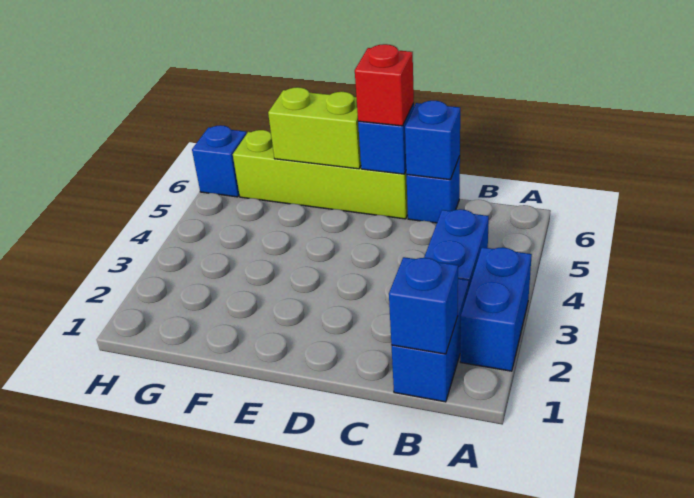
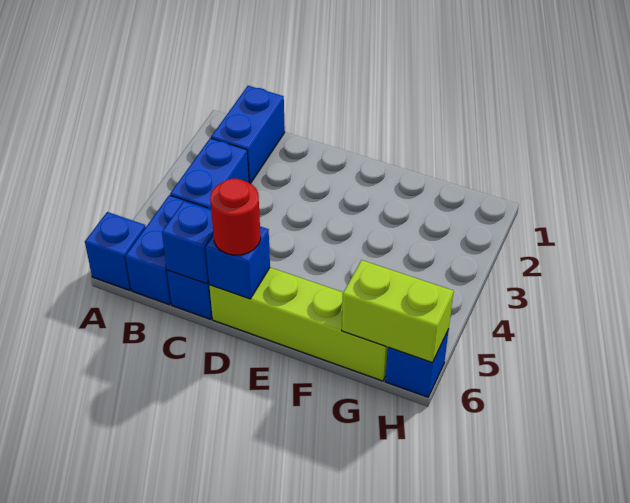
blue brick A2:A3 level 1 -> blue brick B5:B6 level 1
blue brick B1 level 2 -> blue brick A6 level 1
red brick D6 level 3 -> red round brick D6 level 3
lime brick E6:F6 level 2 -> lime brick G6:H6 level 2

